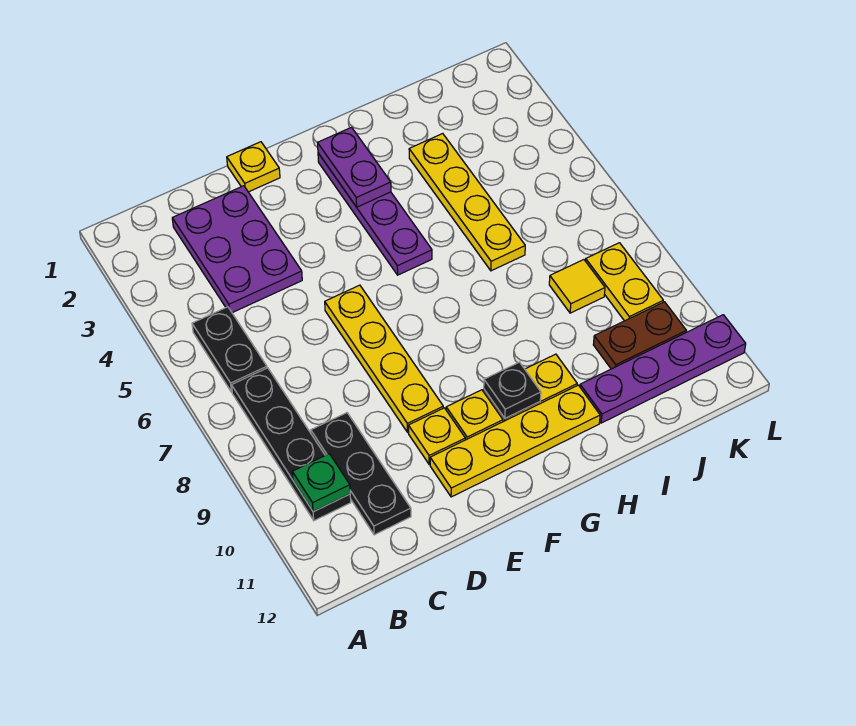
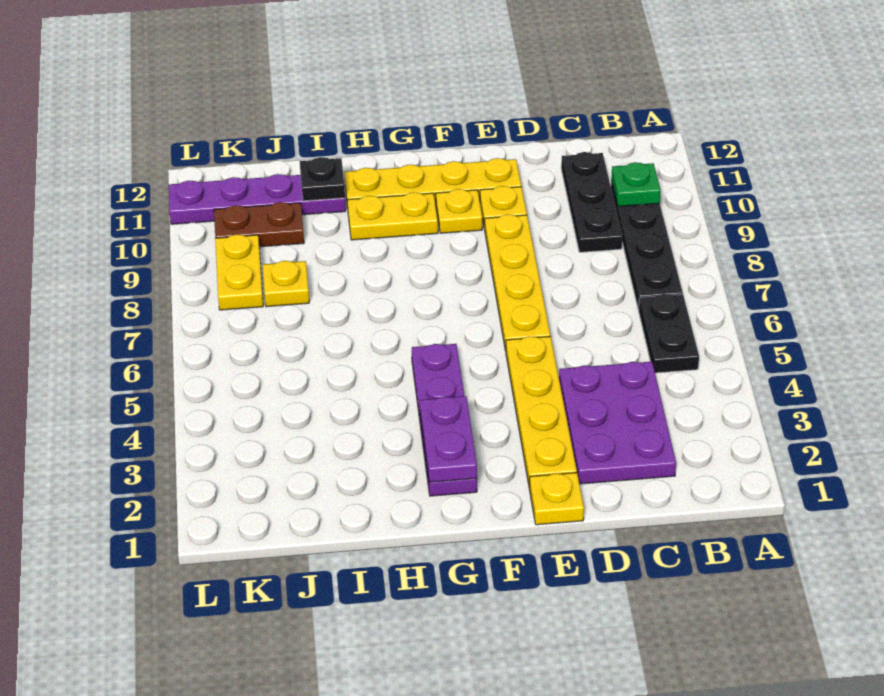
black plate G10 level 2 -> black plate I11 level 2
yellow plate I3:I6 level 1 -> yellow plate E2:E5 level 1
yellow tile J8 level 1 -> yellow plate J8 level 1

